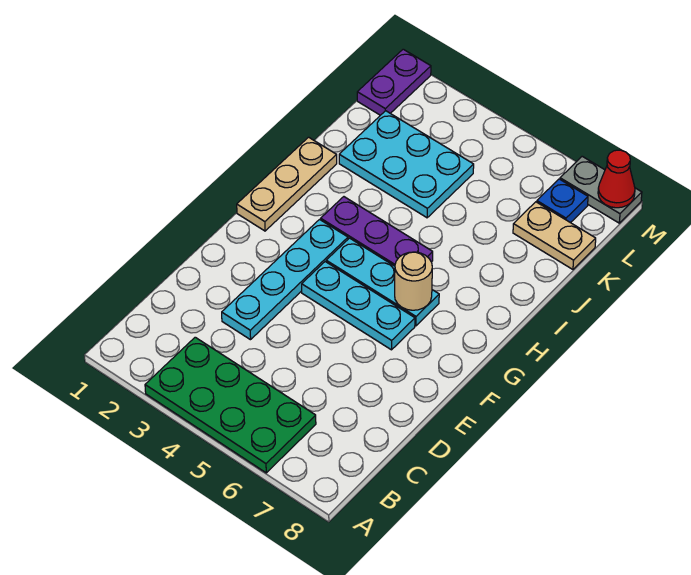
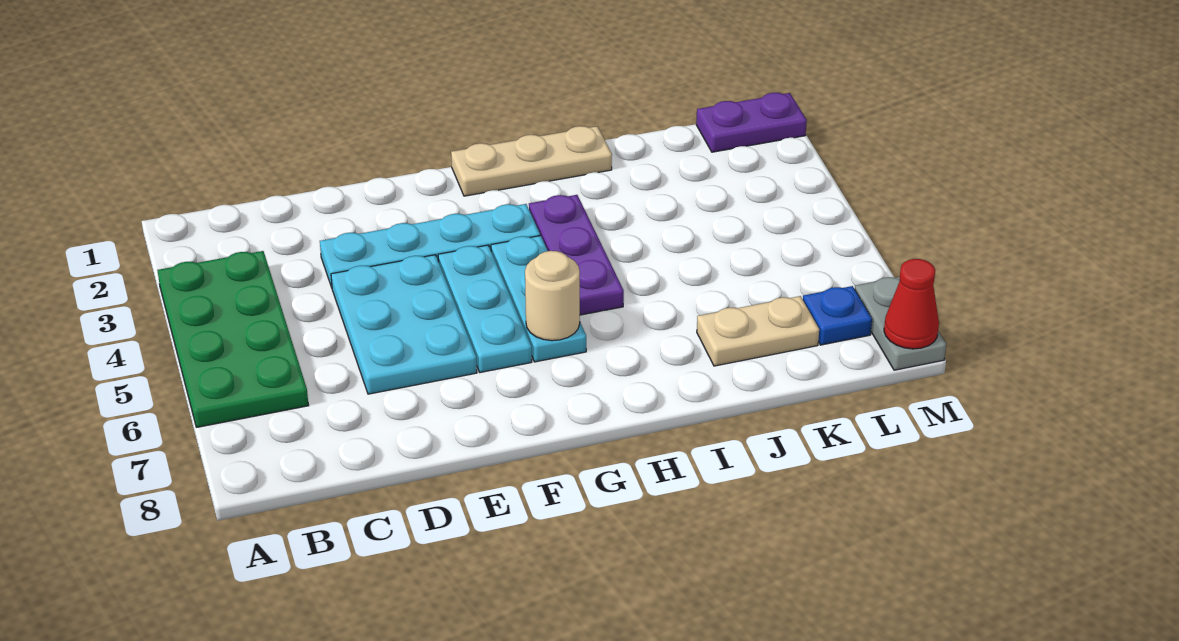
cyan plate J2:K4 level 1 -> cyan plate D4:E6 level 1
tan plate K7:K8 level 1 -> tan plate J7:K7 level 1

